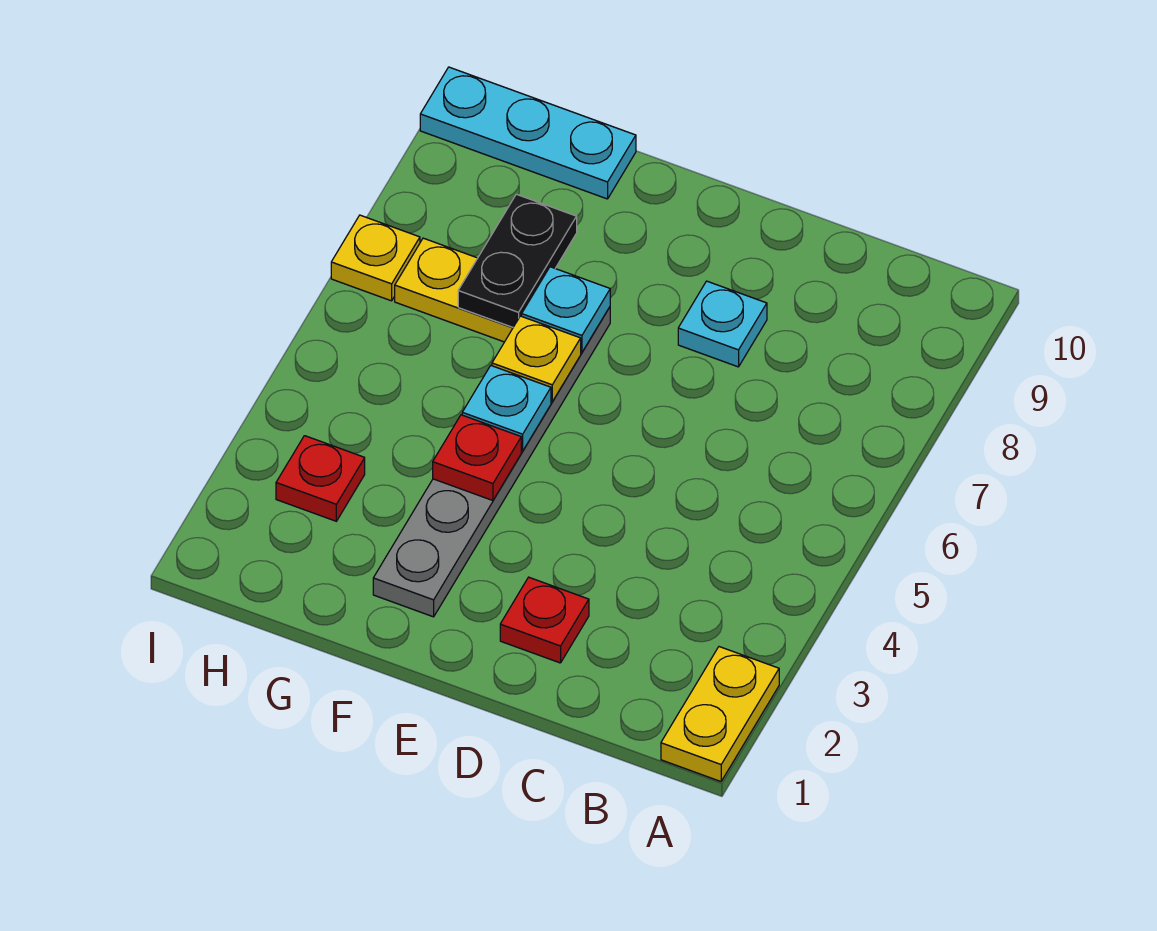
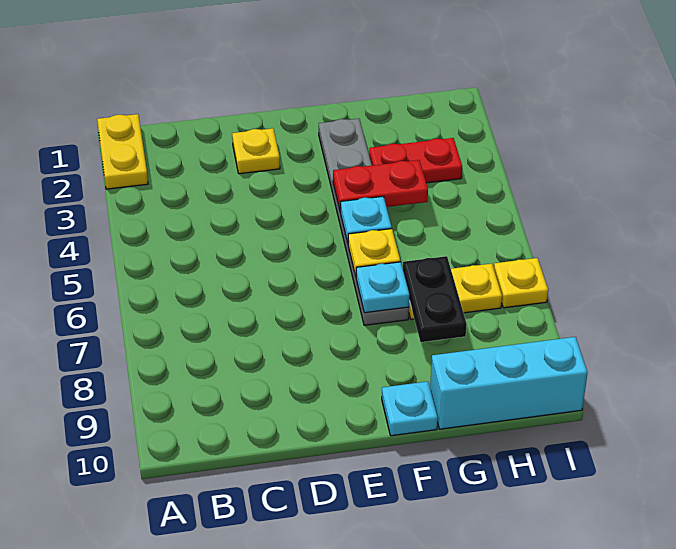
red plate D2 level 1 -> yellow plate D2 level 1
cyan plate D8 level 1 -> cyan plate F10 level 1
red plate F4 level 2 -> red plate F4:G4 level 2
cyan plate G10:I10 level 1 -> cyan brick G10:I10 level 1
red plate H3 level 1 -> red plate G3:H3 level 1

